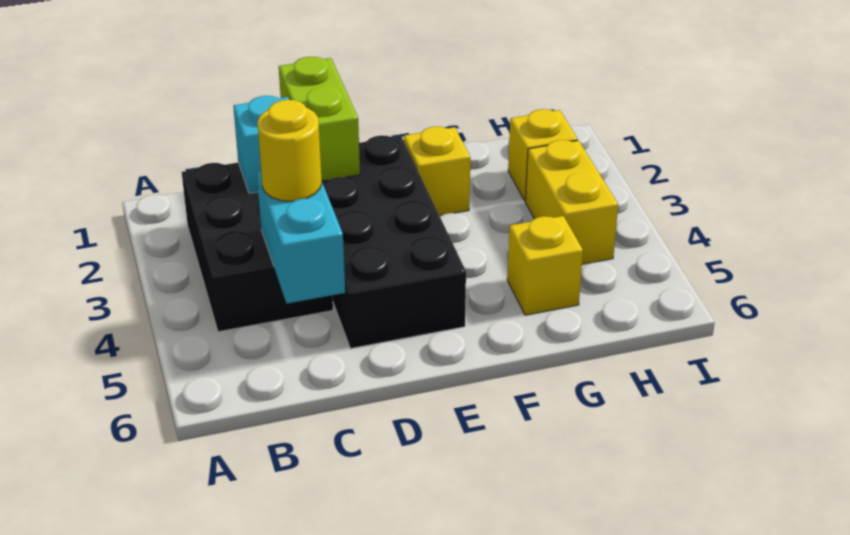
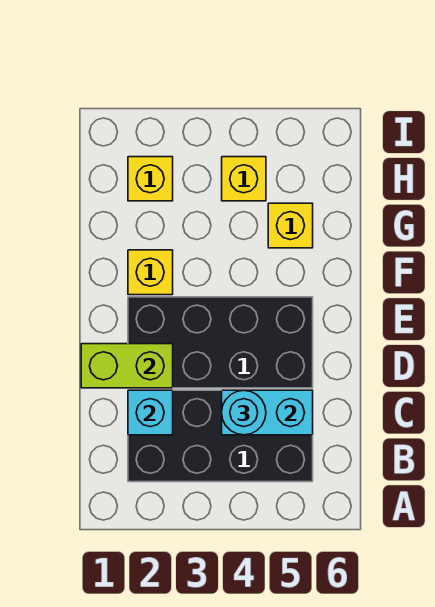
black brick B2:C4 level 1 -> black brick B2:C5 level 1
yellow round brick C4 level 3 -> cyan round brick C4 level 3
yellow brick H3:H4 level 1 -> yellow brick H4 level 1

